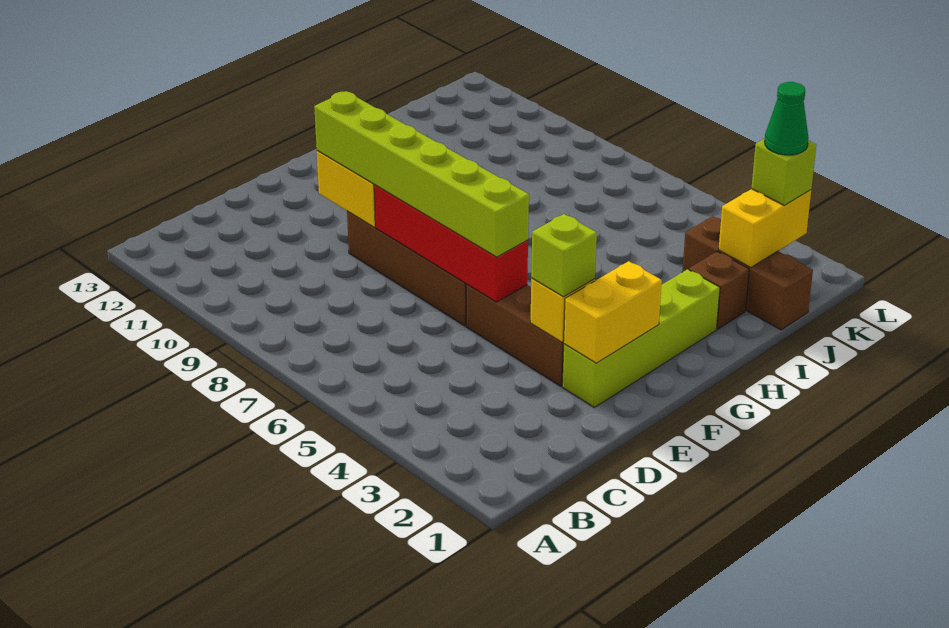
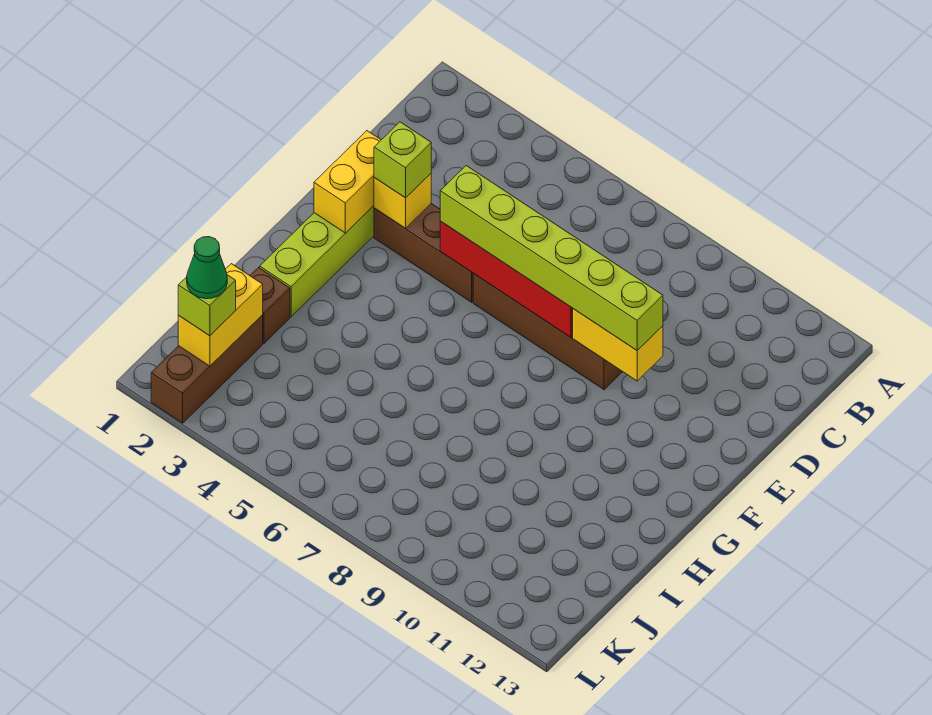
brown brick J1:J3 level 1 -> brown brick J2:L2 level 1

